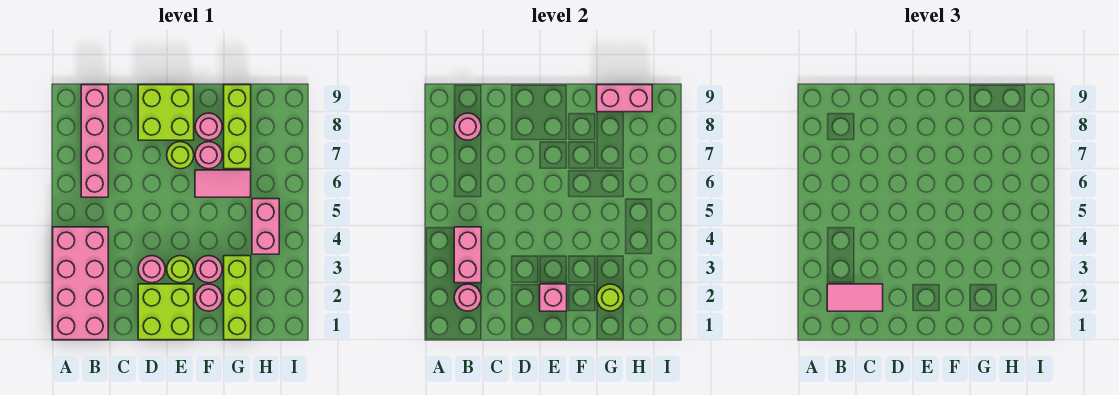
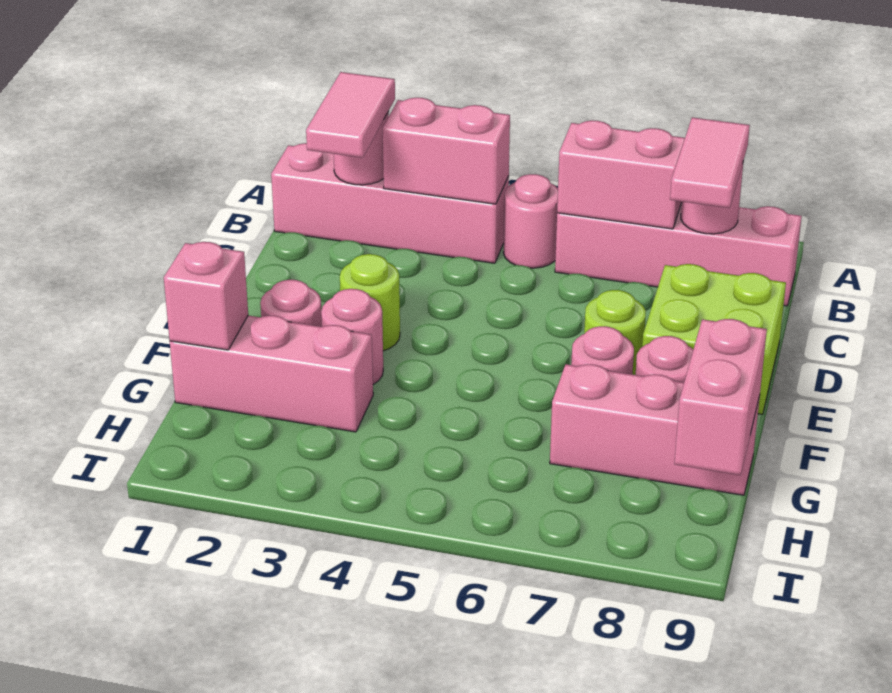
pink brick A1:B4 level 1 -> pink brick B1:B4 level 1
lime brick D1:E2 level 1 -> none
pink round brick D3 level 1 -> pink round brick B5 level 1
pink brick E2 level 2 -> pink brick G1 level 2
pink tile F6:G6 level 1 -> pink tile B8:C8 level 3
lime brick G1:G3 level 1 -> pink brick G1:G3 level 1
lime round brick G2 level 2 -> none
lime brick G7:G9 level 1 -> pink brick G7:G9 level 1
pink brick H4:H5 level 1 -> pink brick B6:B7 level 2

